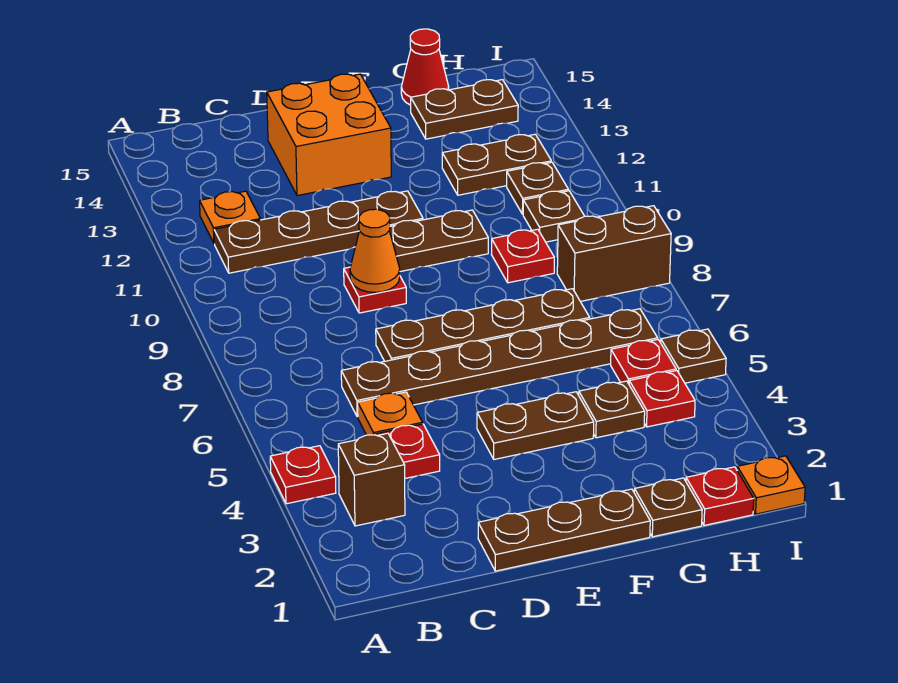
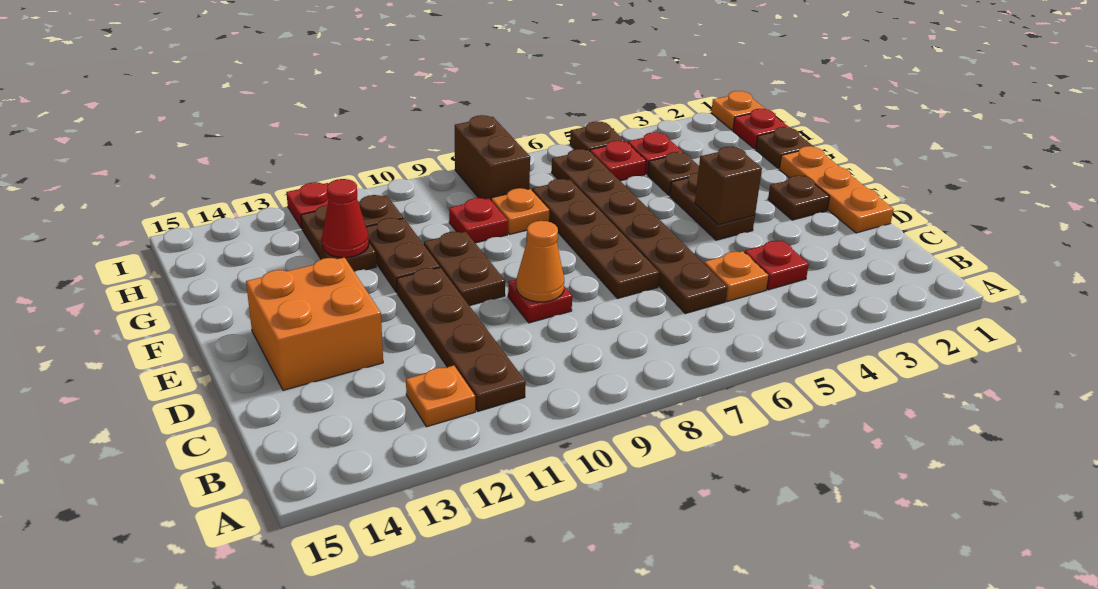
red plate A4 level 1 -> red plate I12 level 1
brown brick B3 level 1 -> brown brick E4 level 2
brown plate D1:F1 level 1 -> orange plate D1:F1 level 1
none -> orange plate G8 level 1
brown plate G14:H14 level 1 -> brown plate F11:G11 level 1
red cone G15 level 1 -> red cone G12 level 2
brown plate H10 level 1 -> brown plate E2 level 1

